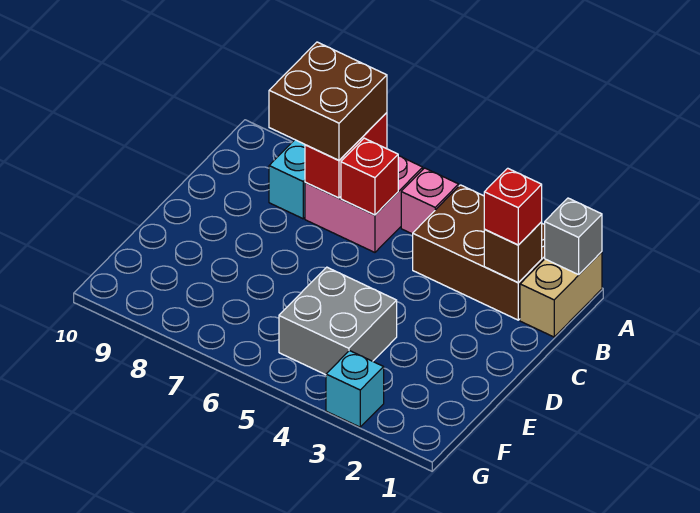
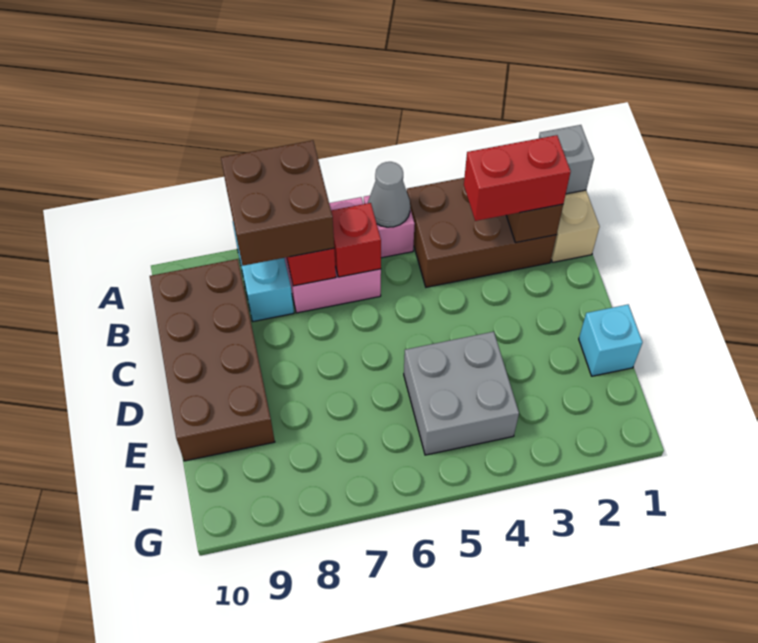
none -> grey cone A5 level 2
red brick B2 level 3 -> red brick B2:B3 level 3
none -> brown brick B9:E10 level 1
cyan brick G3 level 1 -> cyan brick E1 level 1

